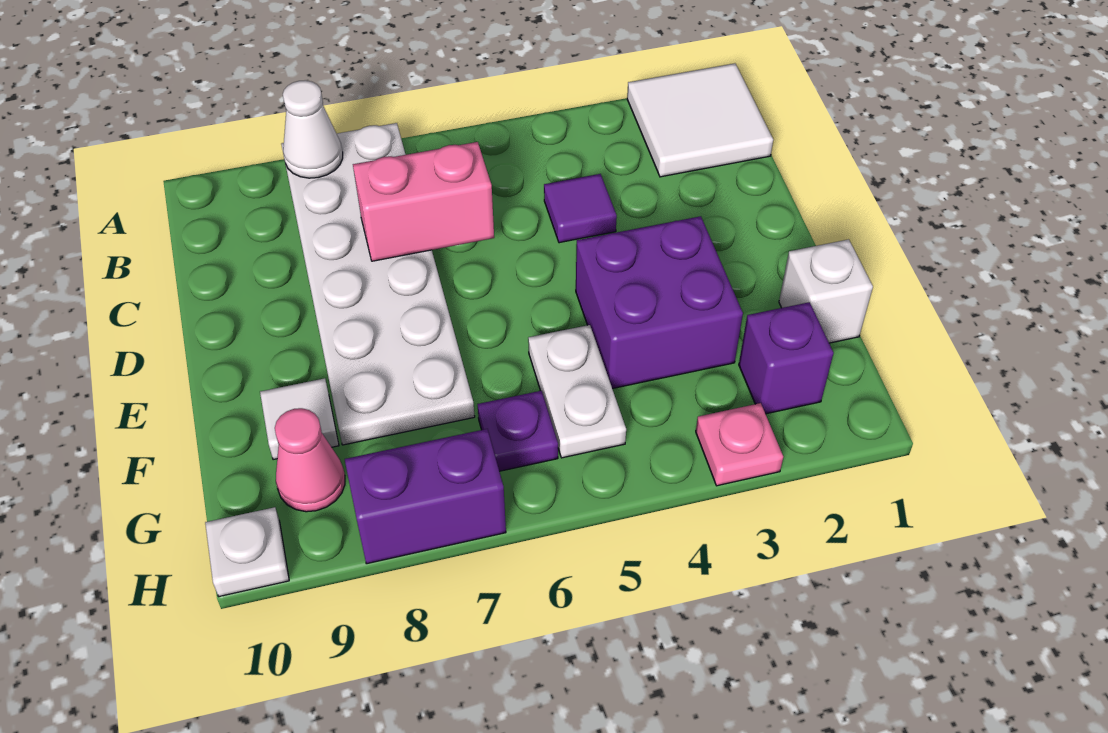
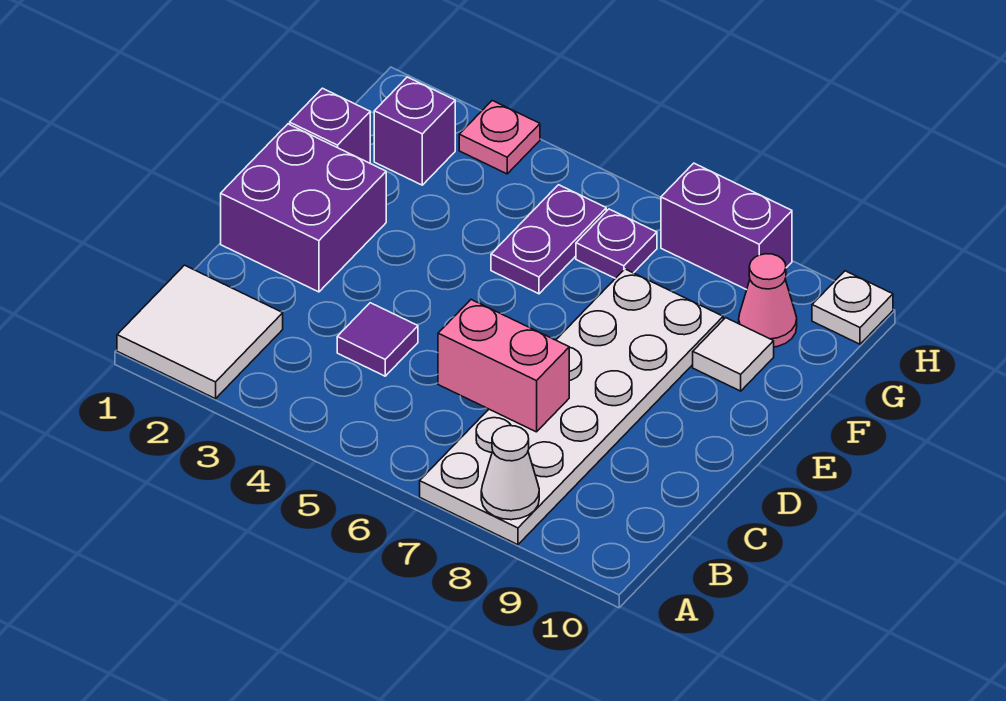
purple brick E3:F4 level 1 -> purple brick D1:E2 level 1
white brick F1 level 1 -> purple brick F1 level 1
white plate F5:G5 level 1 -> purple plate F5:G5 level 1

